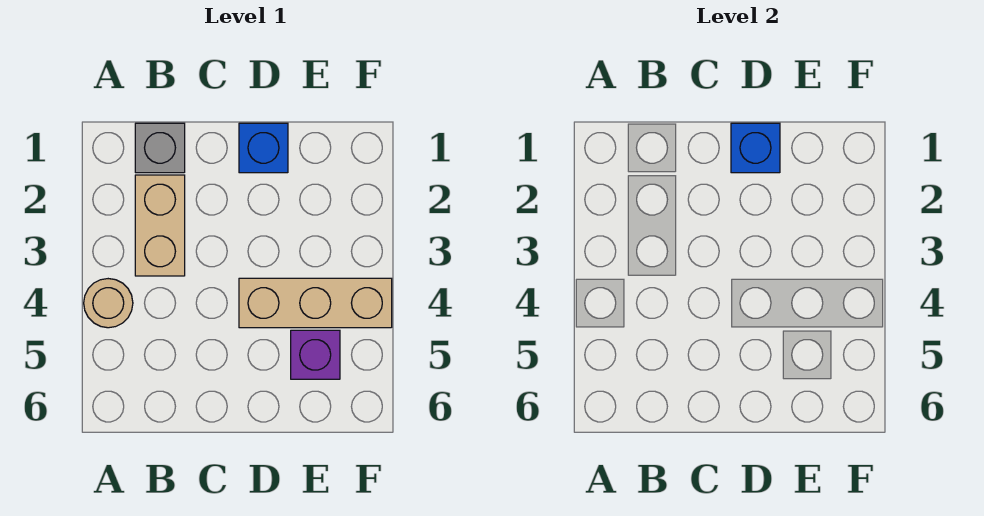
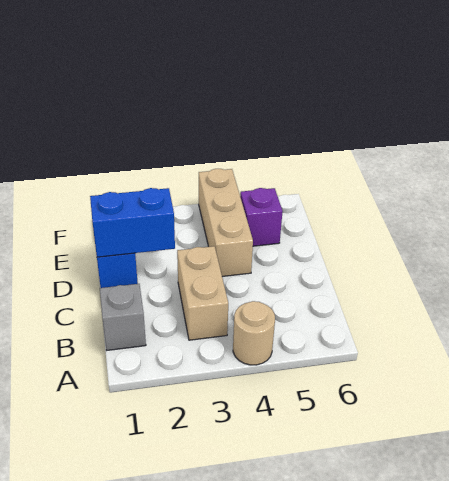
tan brick B2:B3 level 1 -> tan brick B3:C3 level 1
blue brick D1 level 2 -> blue brick D1:D2 level 2

